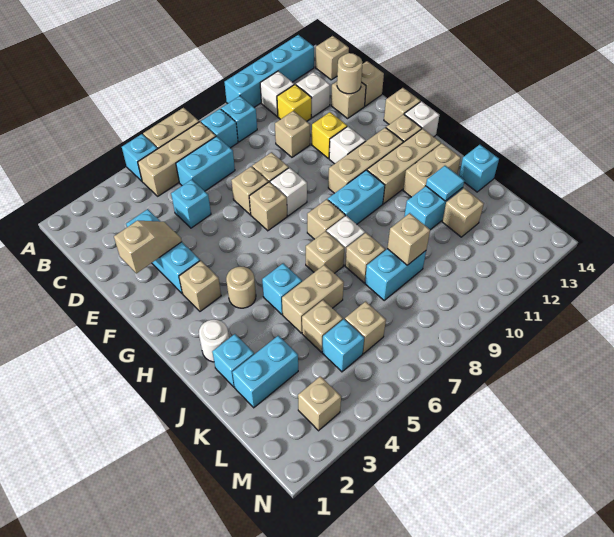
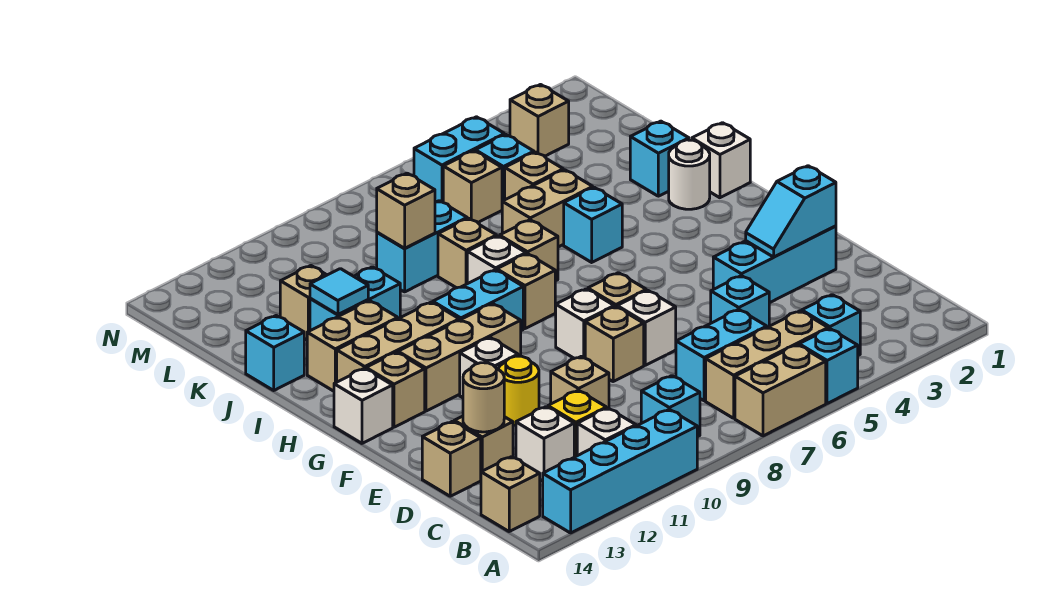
cyan brick B8 level 1 -> cyan brick B4 level 1
cyan brick D3:F3 level 1 -> cyan brick E2:E4 level 1
tan slope E2:E3 level 2 top 2 -> cyan slope E2:E3 level 2 top 2
tan brick E7 level 1 -> white brick E7 level 1
yellow brick E11 level 1 -> yellow round brick E11 level 1
tan brick F14 level 1 -> none
tan brick G3 level 1 -> none
tan round brick H4 level 1 -> none
none -> white brick I1 level 1
cyan brick K2:K3 level 1 -> cyan brick M5:M6 level 1

